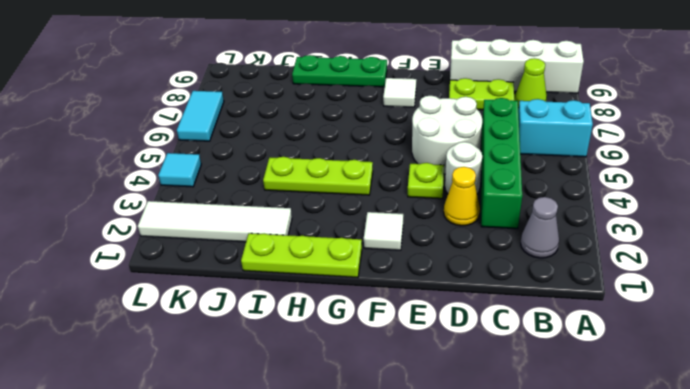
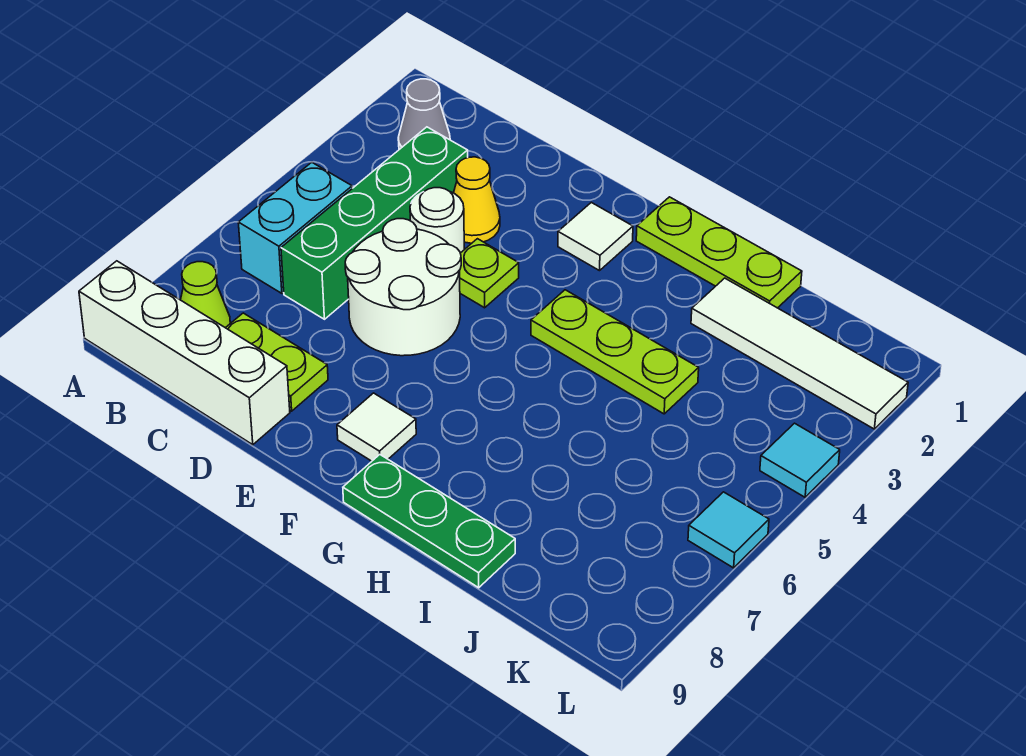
cyan brick A6:B6 level 1 -> cyan brick B5:B6 level 1
cyan tile L6:L7 level 1 -> cyan tile L6 level 1

